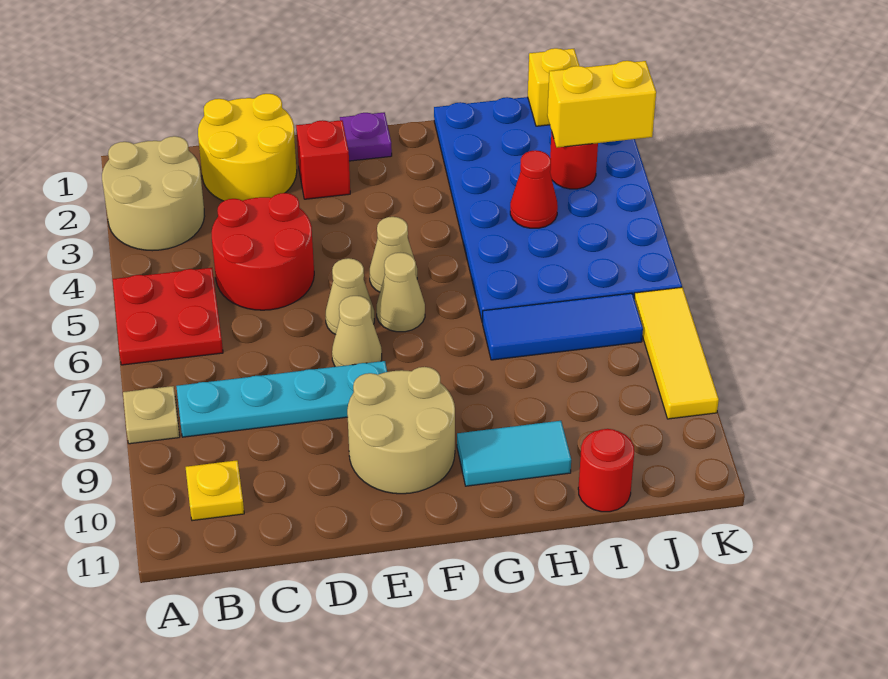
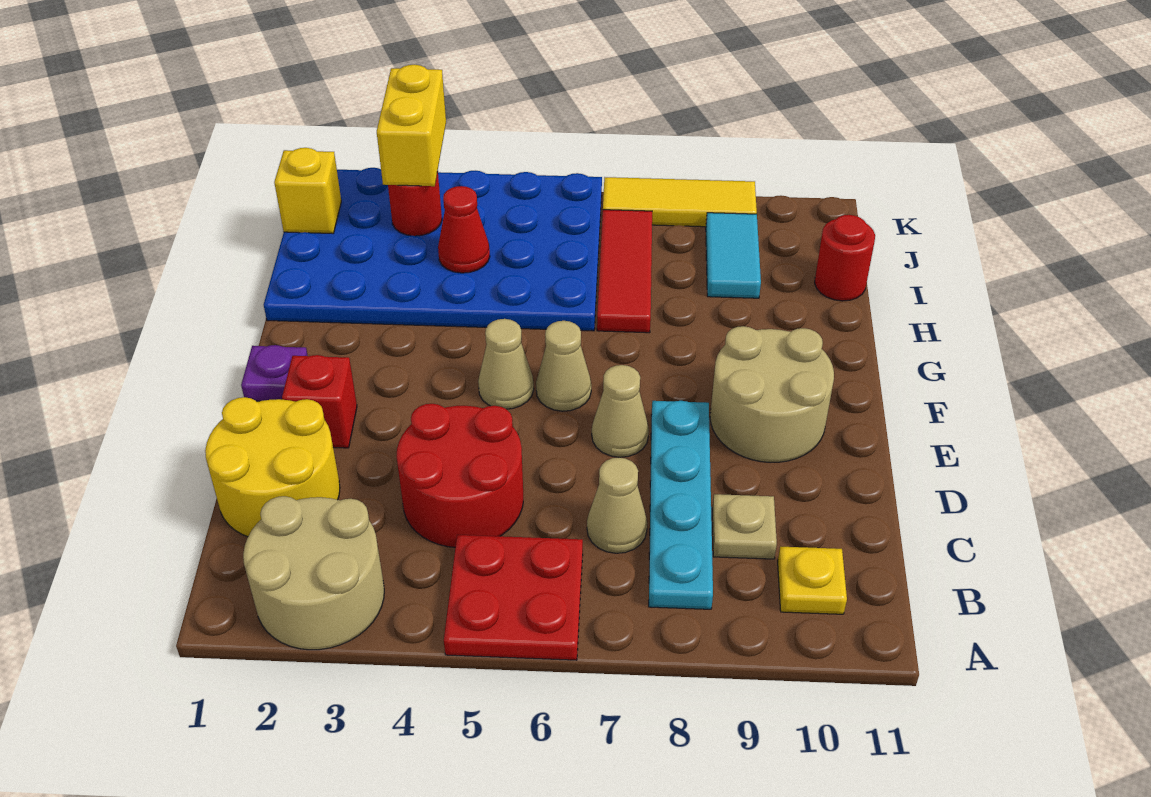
tan plate A8 level 1 -> tan plate C9 level 1
tan cone E6 level 1 -> tan cone C7 level 1
cyan tile G10:H10 level 1 -> cyan tile I9:J9 level 1
blue tile H7:J7 level 1 -> red tile H7:J7 level 1

